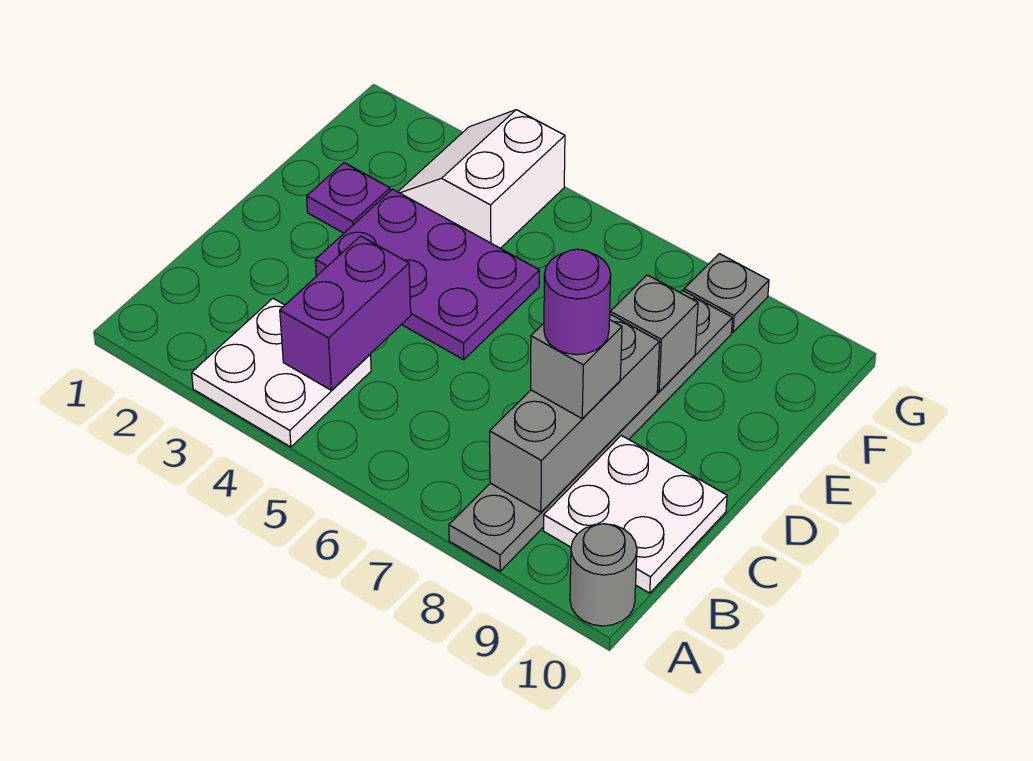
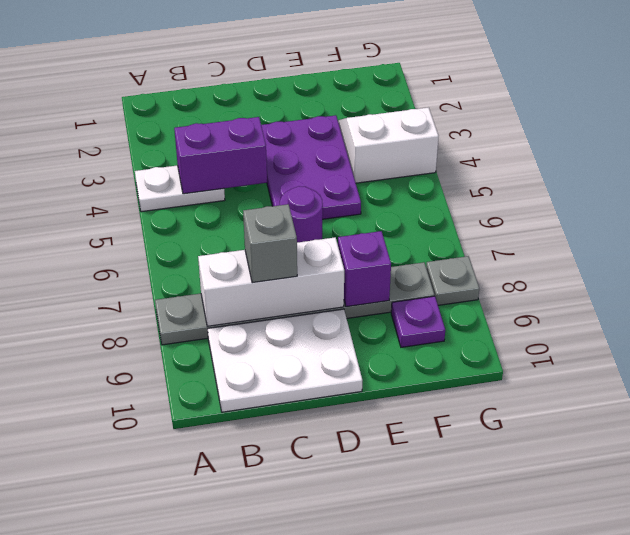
white plate A3:B4 level 1 -> white plate A4:B4 level 1
grey round brick A10 level 1 -> none
grey brick B8:D8 level 2 -> white brick B8:D8 level 2
white plate B9:C10 level 1 -> white plate B9:D10 level 1
purple round brick C8 level 4 -> purple round brick D6 level 1
purple plate E2 level 1 -> purple plate F9 level 1
grey brick E8 level 2 -> purple brick E8 level 2

